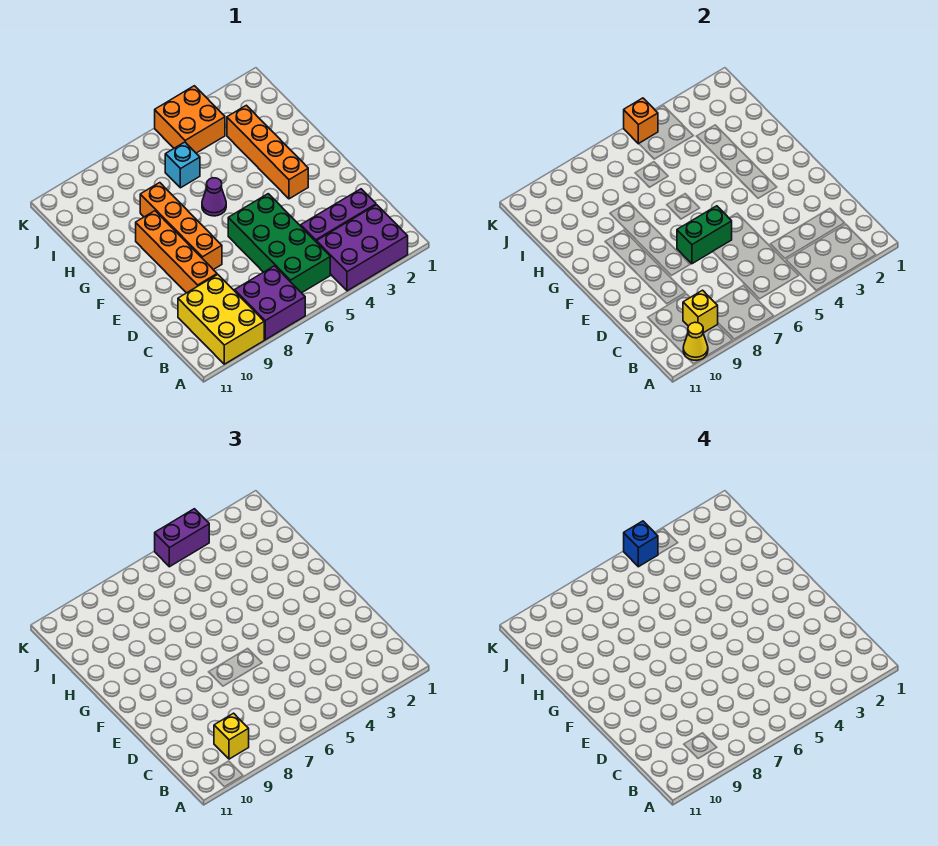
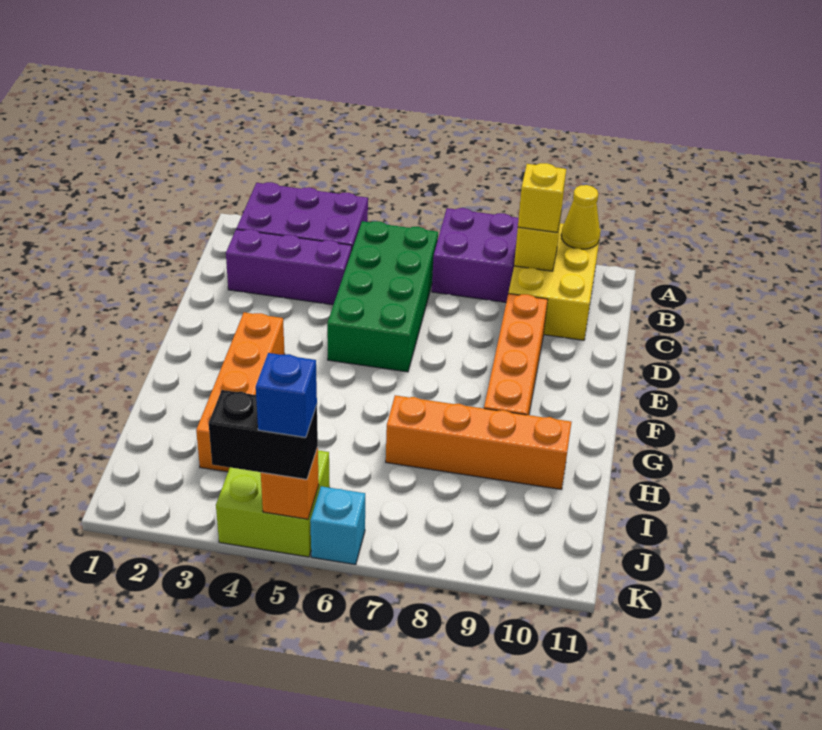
green brick E6:E7 level 2 -> none
orange brick E8:H8 level 1 -> orange brick H7:H10 level 1
purple cone G6 level 1 -> none
cyan brick I6 level 1 -> cyan brick K6 level 1
orange brick J4:K5 level 1 -> lime brick J4:K5 level 1
purple brick K4:K5 level 3 -> black brick K4:K5 level 3

